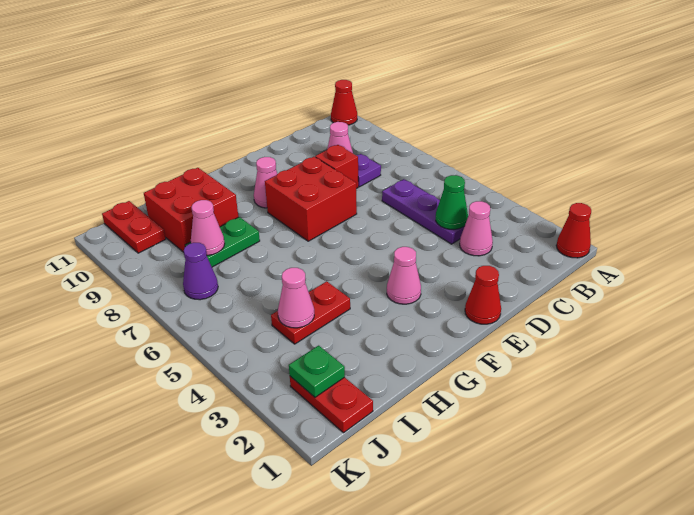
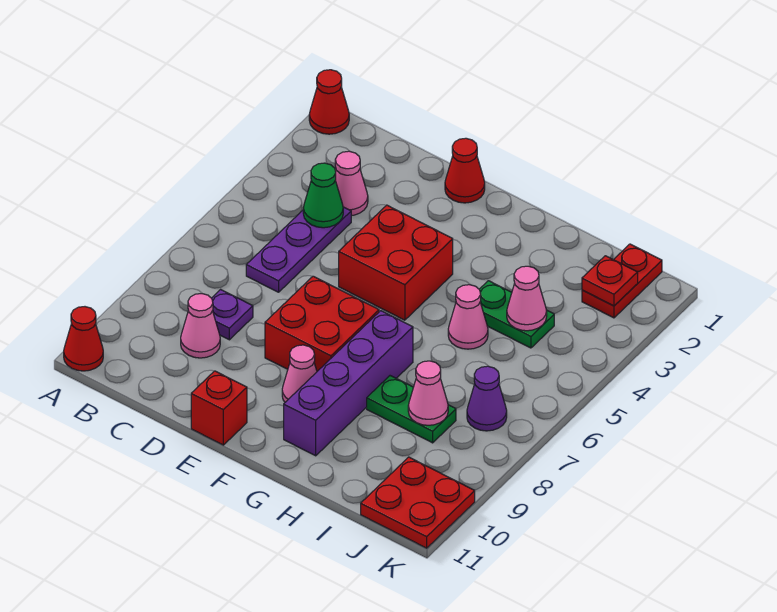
red brick D8 level 1 -> red brick E11 level 1
pink cone F3 level 1 -> pink cone H5 level 1
none -> purple brick G7:G10 level 1
red plate H4:I4 level 1 -> green plate H4:I4 level 1
red brick H9:I10 level 1 -> red brick E4:F5 level 1
green plate J2 level 2 -> red plate J2 level 2
red plate J10:J11 level 1 -> red plate J10:K11 level 1

